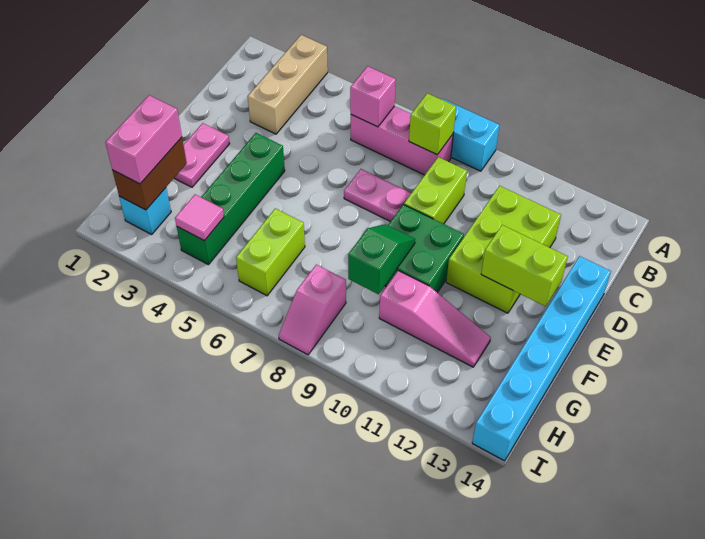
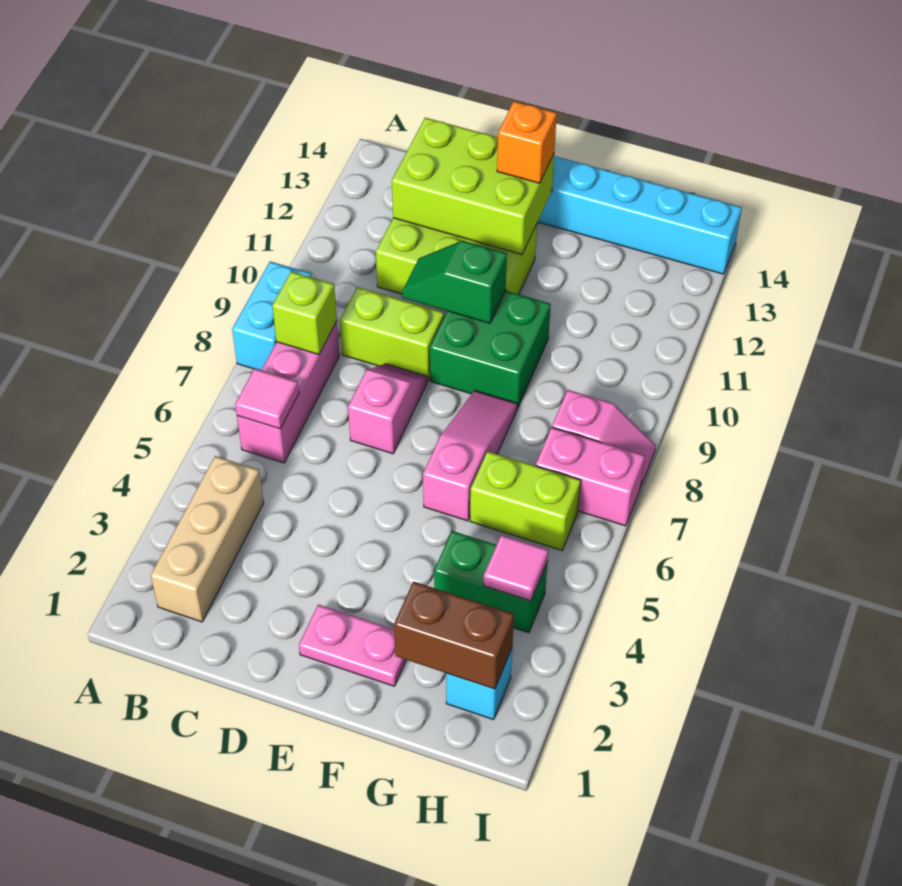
tan brick A3:C3 level 1 -> tan brick B2:B4 level 1
pink brick B6 level 2 -> pink tile B6 level 2
pink plate D7:D8 level 1 -> pink slope D7:D8 level 1 top 7
green brick E4:H4 level 1 -> green brick G4:H4 level 1
lime brick E12:E13 level 2 -> lime brick C12:E13 level 2
none -> orange brick E13 level 3
green slope F9:G9 level 2 top G -> green slope D10:E10 level 2 top E
pink brick G2:H2 level 3 -> pink brick H7:I7 level 1
pink slope G10:G12 level 1 top 10 -> pink slope F6:F8 level 1 top 6

